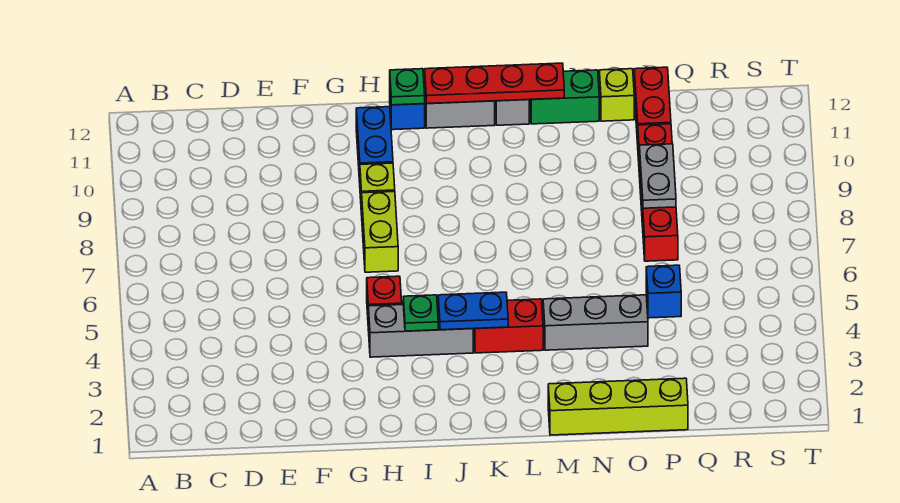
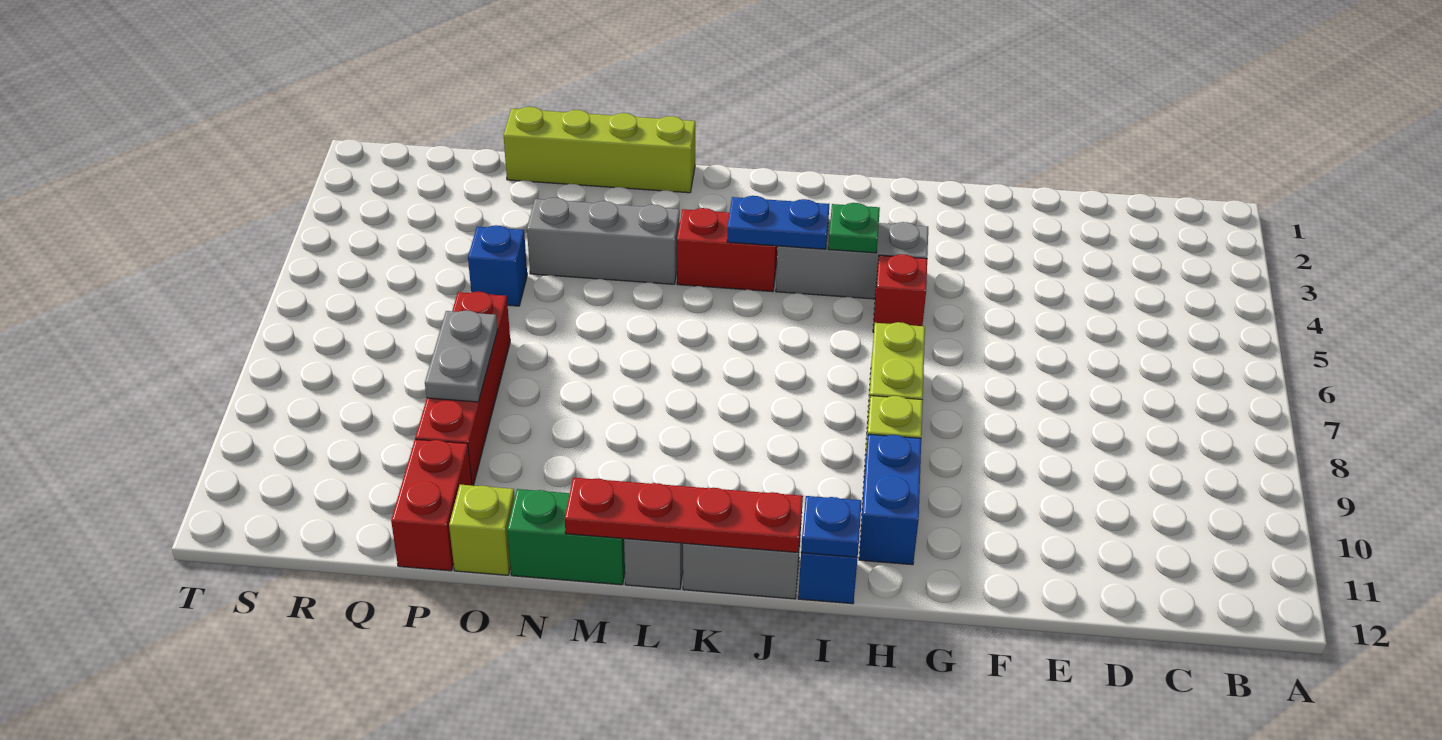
green plate I12 level 2 -> blue plate I12 level 2

